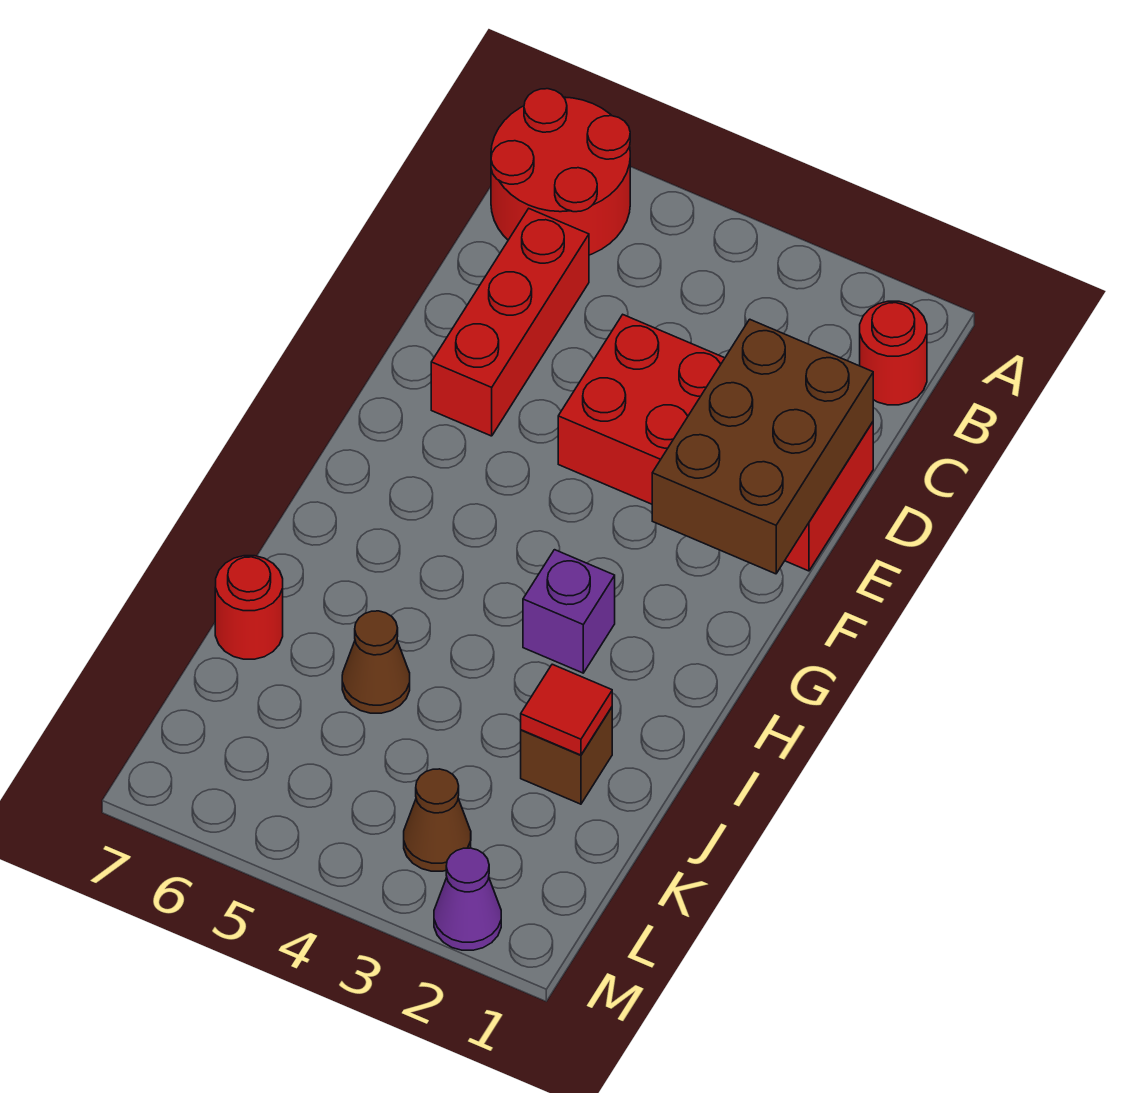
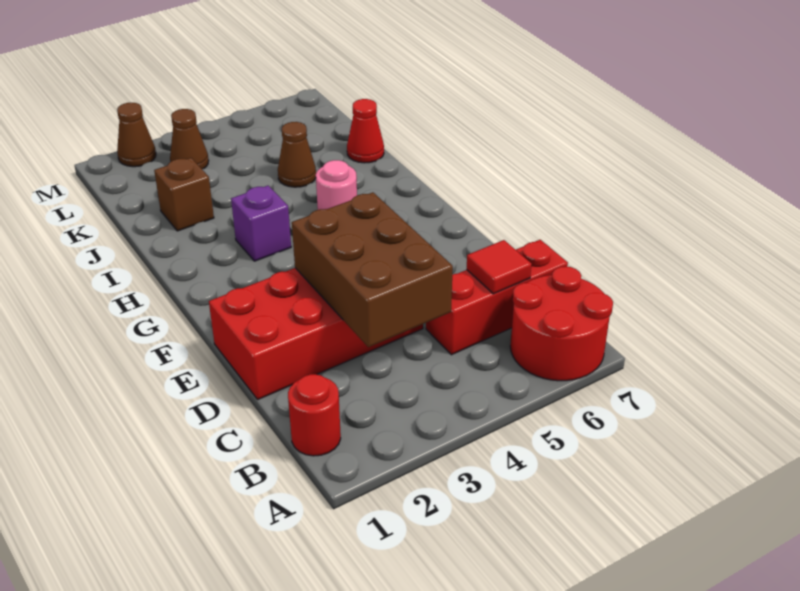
red brick C6:E6 level 1 -> red brick C5:C7 level 1
brown brick D1:F2 level 2 -> brown brick C3:E4 level 2
none -> pink round brick H5 level 1
red tile J2 level 2 -> red tile C6 level 2
red round brick J7 level 1 -> red cone J7 level 1
purple cone M2 level 1 -> brown cone M2 level 1

